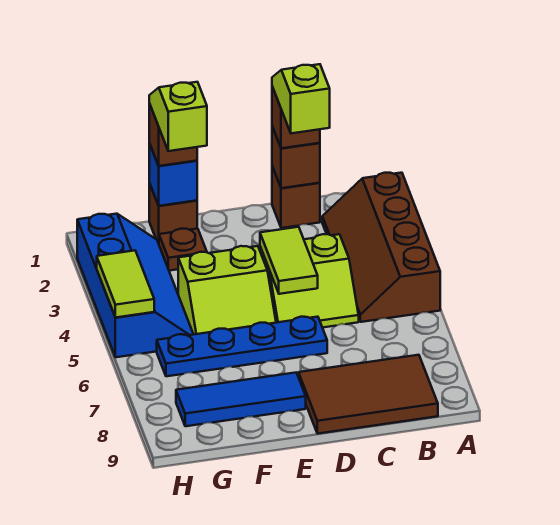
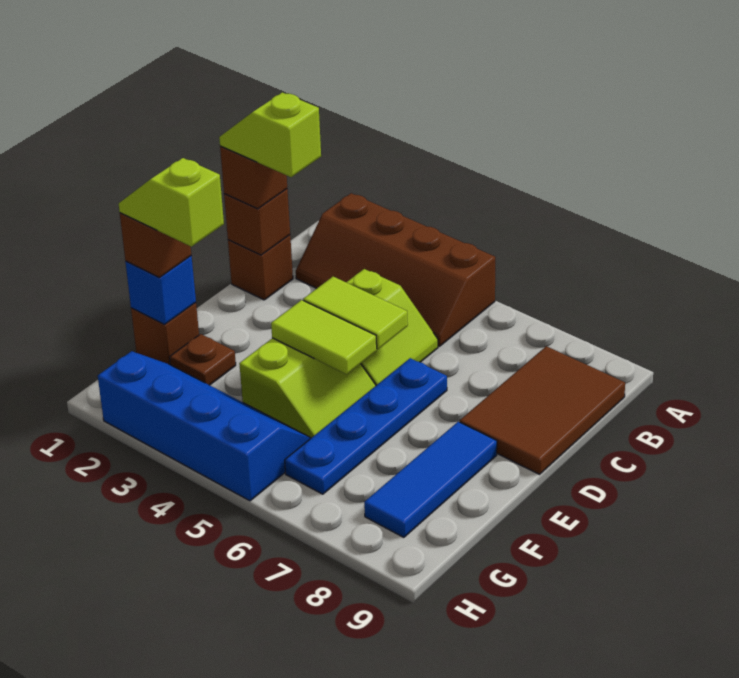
lime tile H4:H5 level 2 -> lime tile E4:E5 level 2

